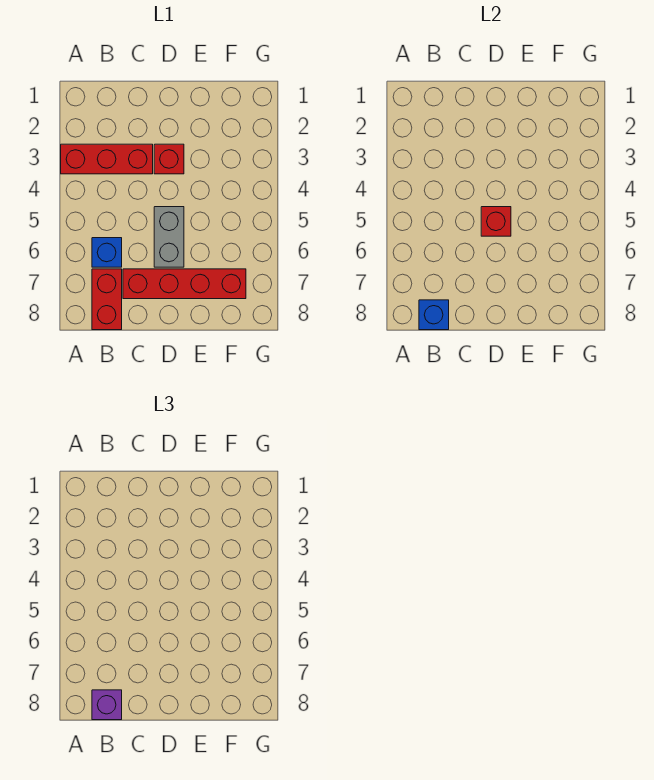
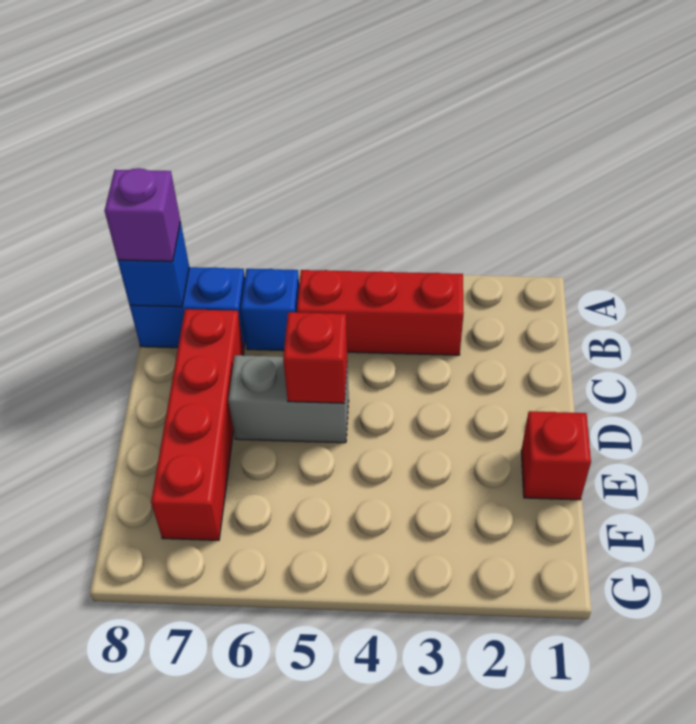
red brick A3:C3 level 1 -> red brick B3:B5 level 1
red brick B7:B8 level 1 -> blue brick B7:B8 level 1
red brick D3 level 1 -> red brick E1 level 1

